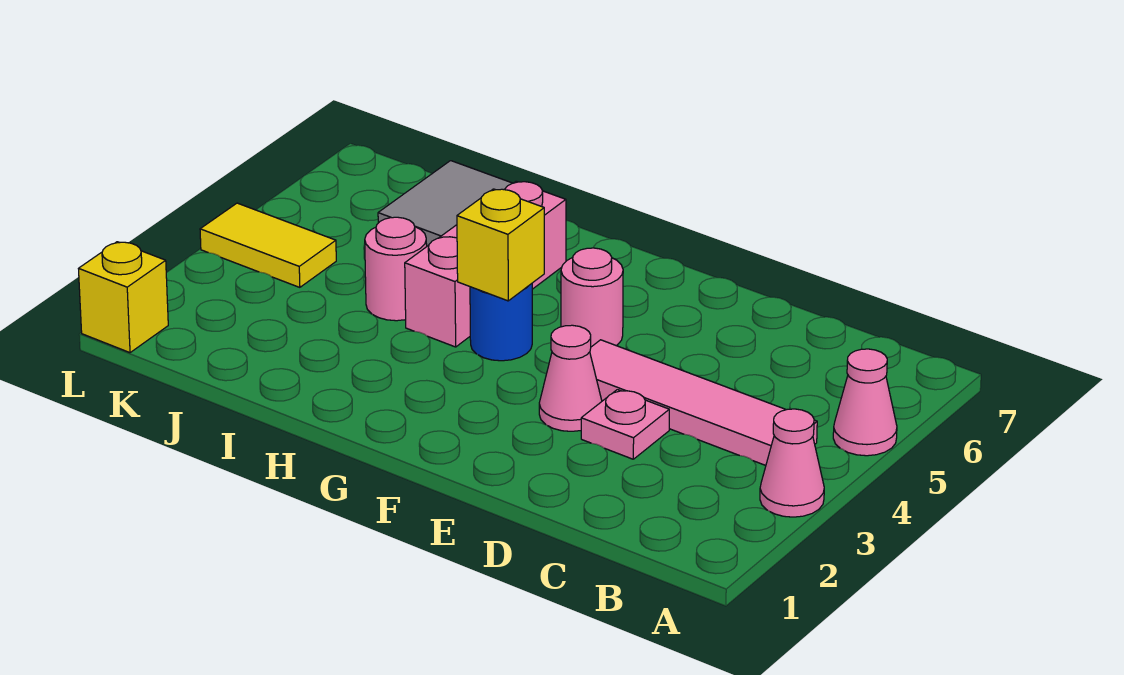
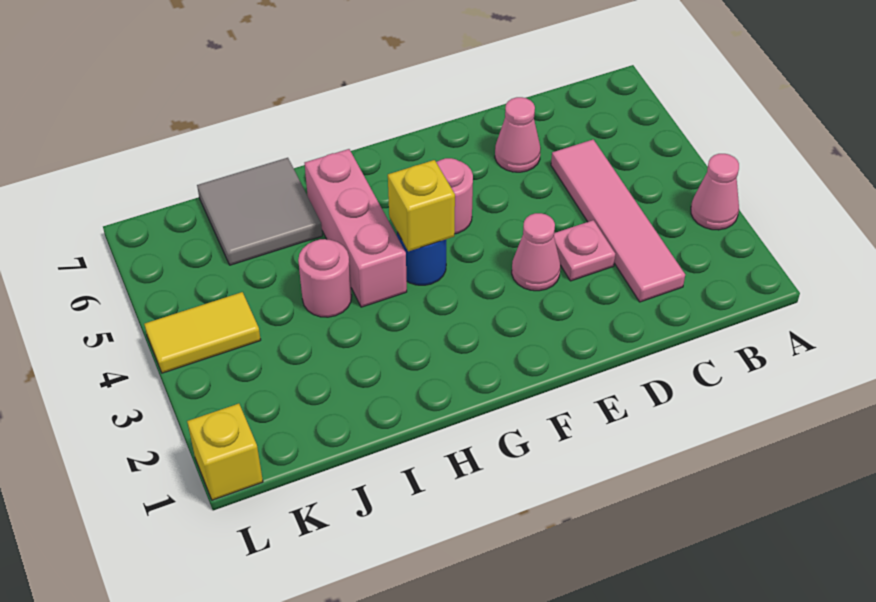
pink cone A5 level 1 -> pink cone D6 level 1
pink tile B4:E4 level 1 -> pink tile C2:C5 level 1

